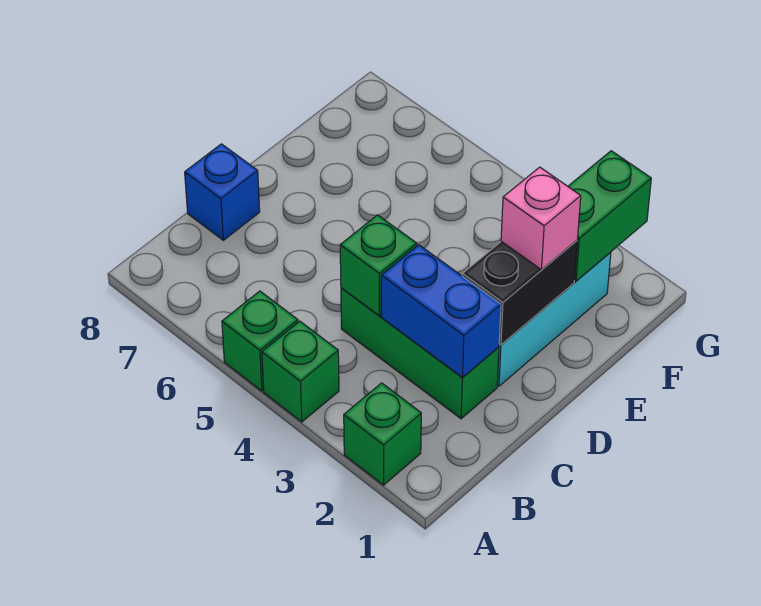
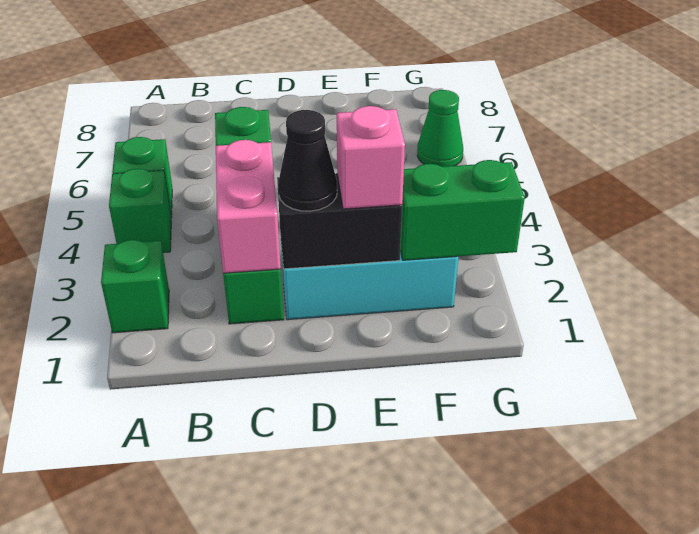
blue brick C2:C3 level 2 -> pink brick C2:C3 level 2
blue brick C8 level 1 -> none
none -> black cone D2 level 3
none -> green cone G6 level 1

